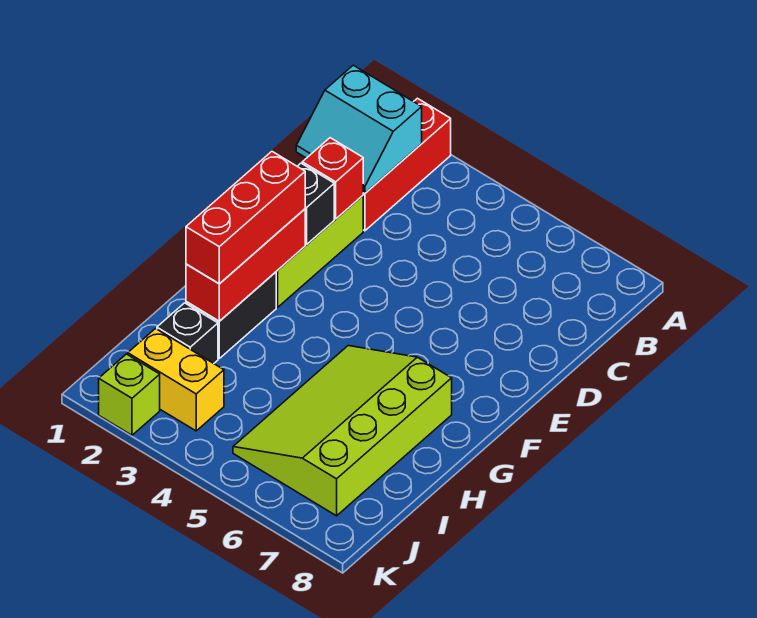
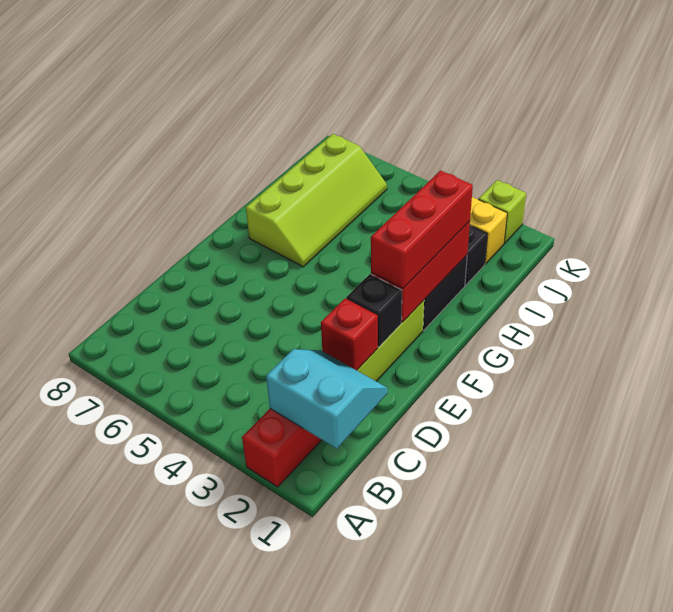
lime slope G5:J7 level 1 top 7 -> lime slope G6:J7 level 1 top 7

